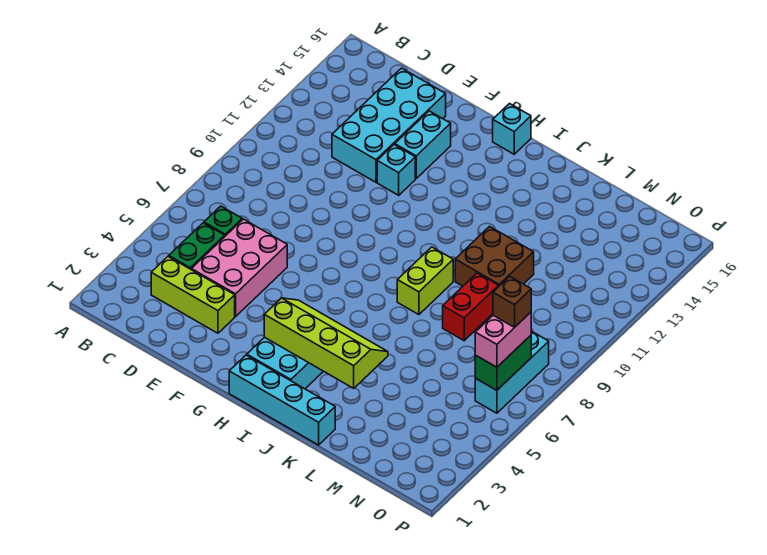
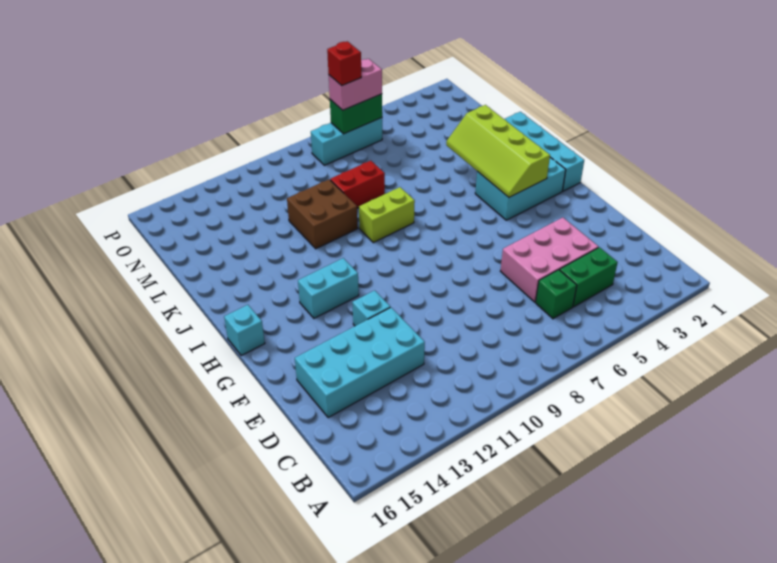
lime brick C3:E3 level 1 -> none
cyan brick F13:F14 level 1 -> cyan brick H12:H13 level 1
brown brick O7 level 4 -> red brick O7 level 4

